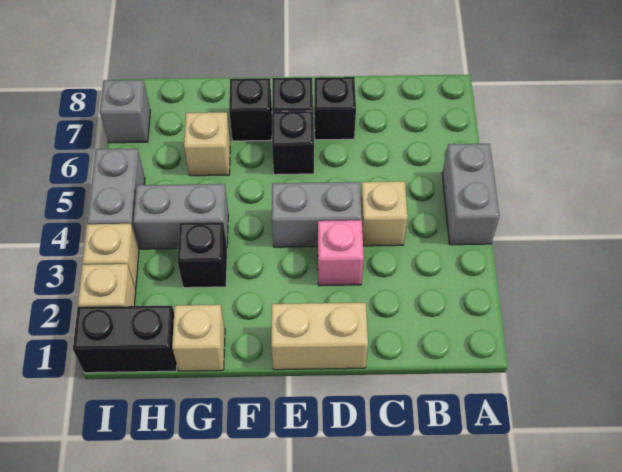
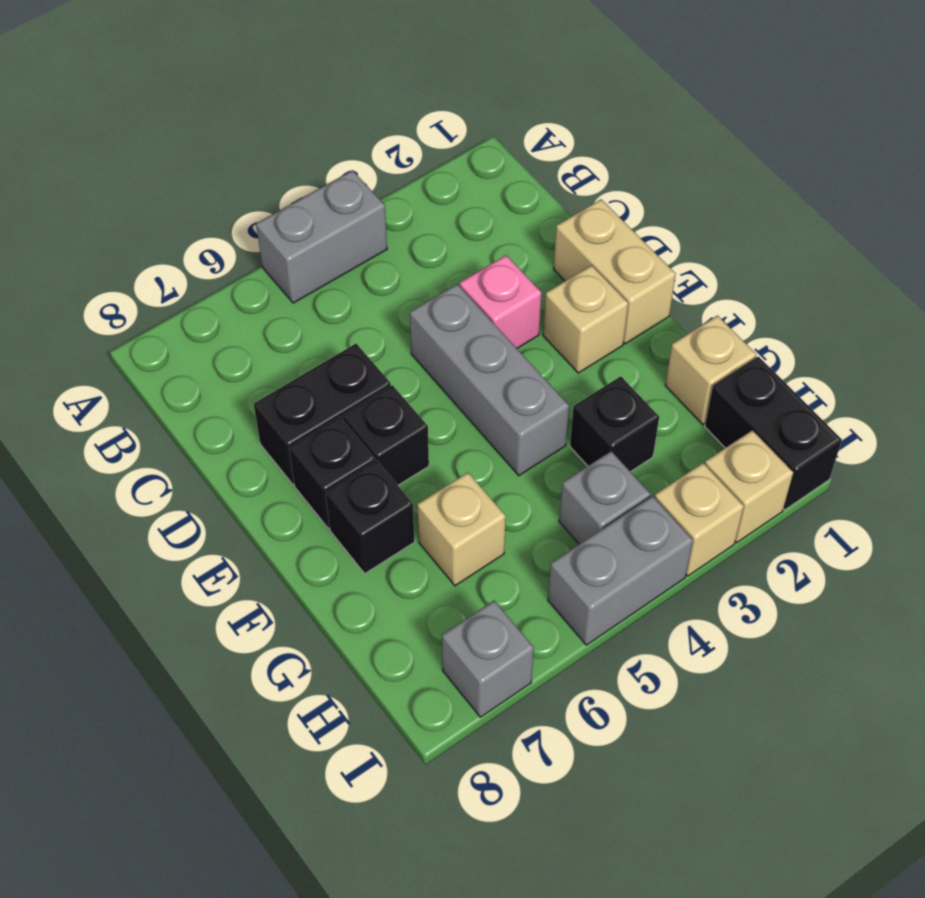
tan brick C4 level 1 -> tan brick E2 level 1
grey brick D4:E4 level 1 -> grey brick D4:F4 level 1
black brick D7 level 1 -> black brick D6:D7 level 1
grey brick G4:H4 level 1 -> grey brick H4 level 1

